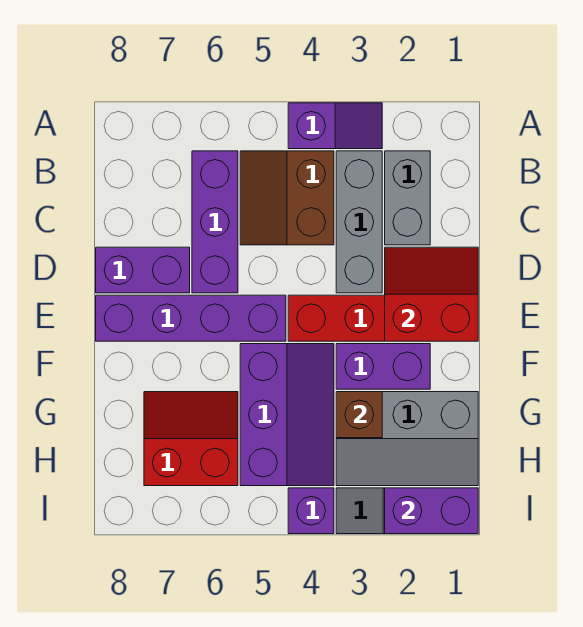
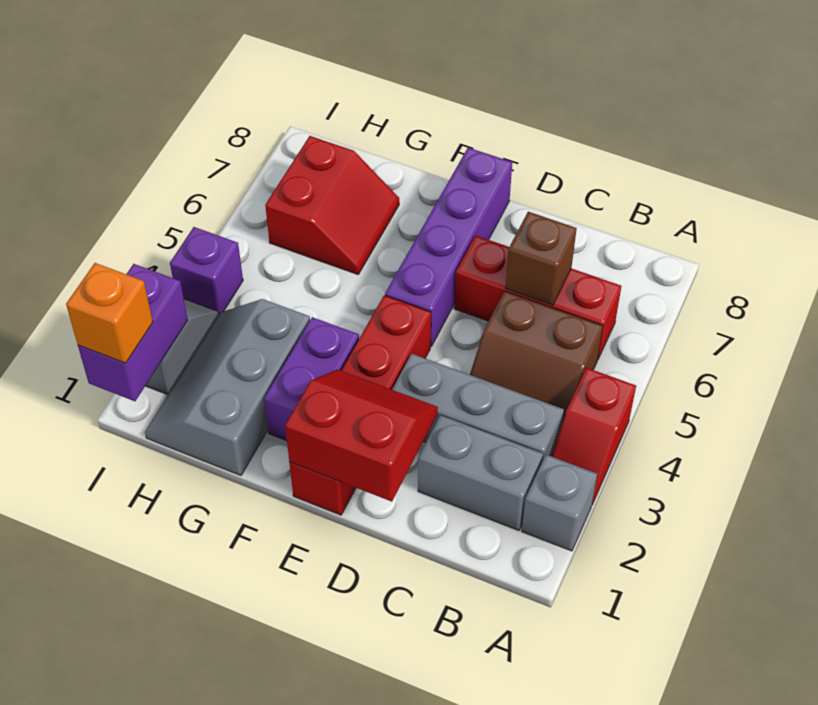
none -> grey brick A2 level 1
purple slope A3:A4 level 1 top 4 -> red slope A3:A4 level 1 top 4
brown slope B4:C5 level 1 top 4 -> brown slope B4:C5 level 1 top 5
purple brick B6:D6 level 1 -> red brick B6:D6 level 1
red slope D1:E2 level 2 top E -> red slope D1:E2 level 2 top 1
purple brick D7:D8 level 1 -> none
purple slope F4:H5 level 1 top 5 -> none
brown brick G3 level 2 -> brown brick C6 level 2
none -> orange brick I1 level 3

